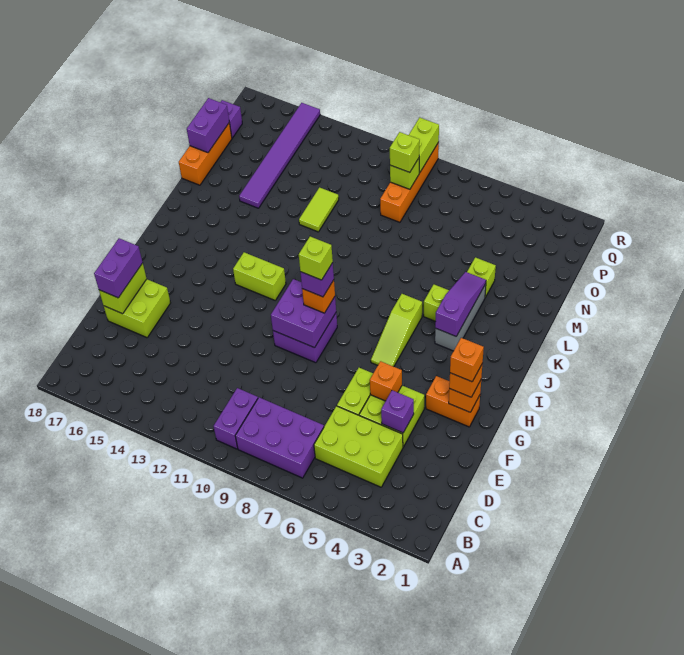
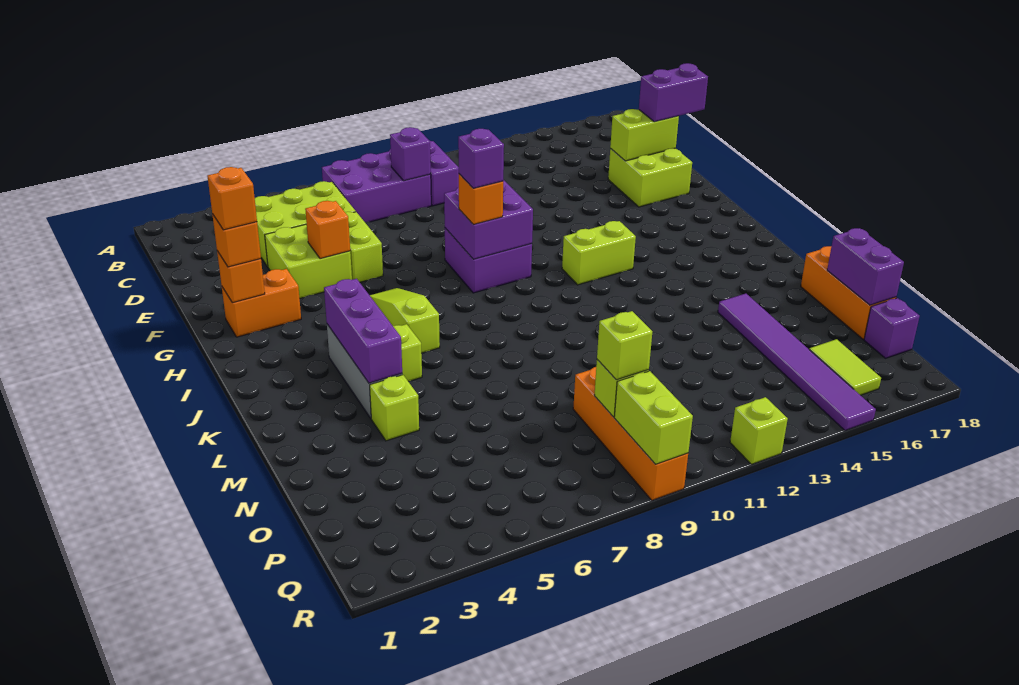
purple brick E4 level 2 -> purple brick C9 level 2
lime brick E17:F17 level 2 -> lime brick E16:E17 level 2
purple brick E17:F17 level 3 -> purple brick E17:E18 level 3
lime brick H9 level 5 -> lime brick R12 level 1
purple slope J4:L4 level 2 top J -> purple brick J4:L4 level 2
lime tile M12:N12 level 1 -> lime tile P16:Q16 level 1

